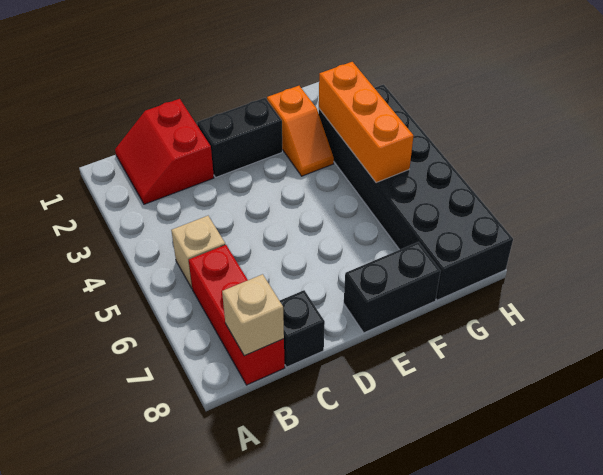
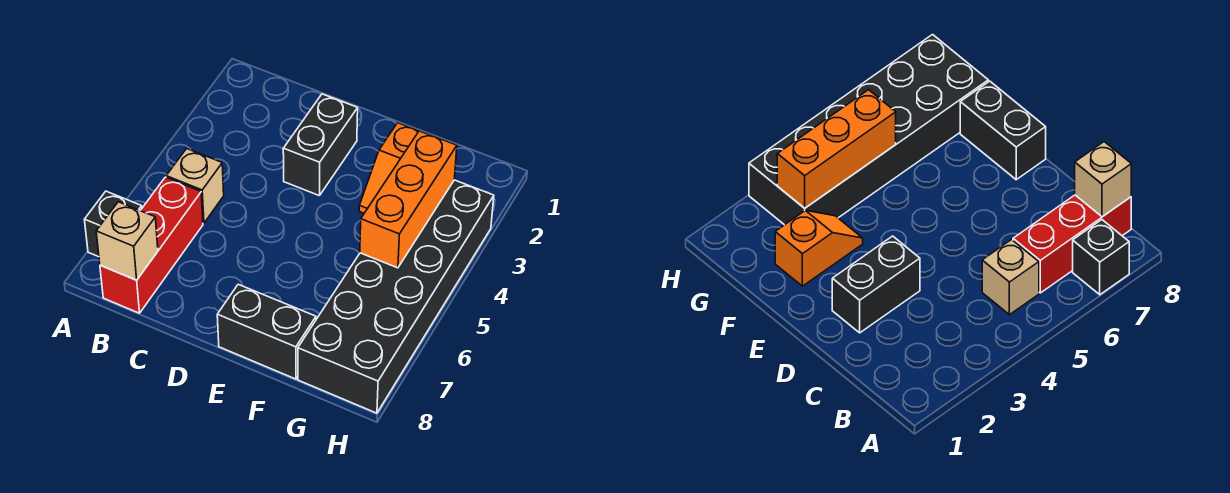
red slope B1:C2 level 1 top C -> none
black brick C8 level 1 -> black brick A7 level 1
black brick D2:E2 level 1 -> black brick D2:D3 level 1

